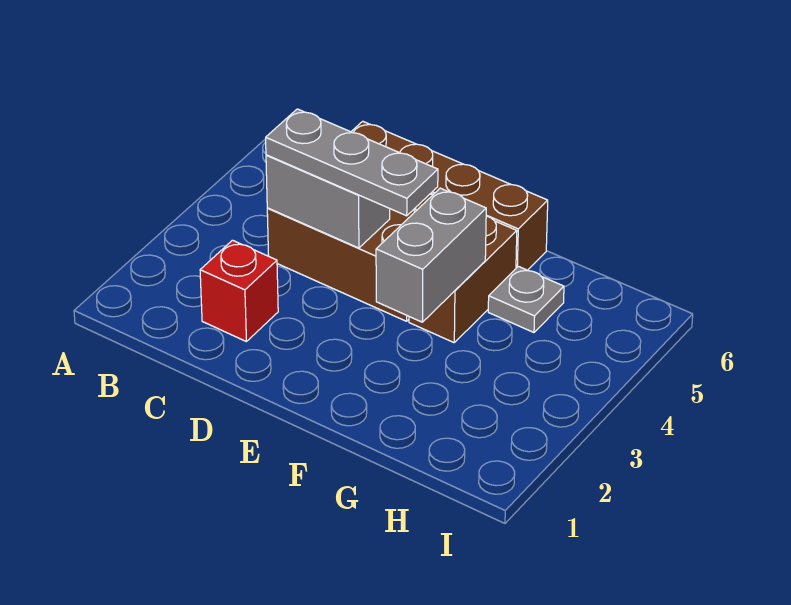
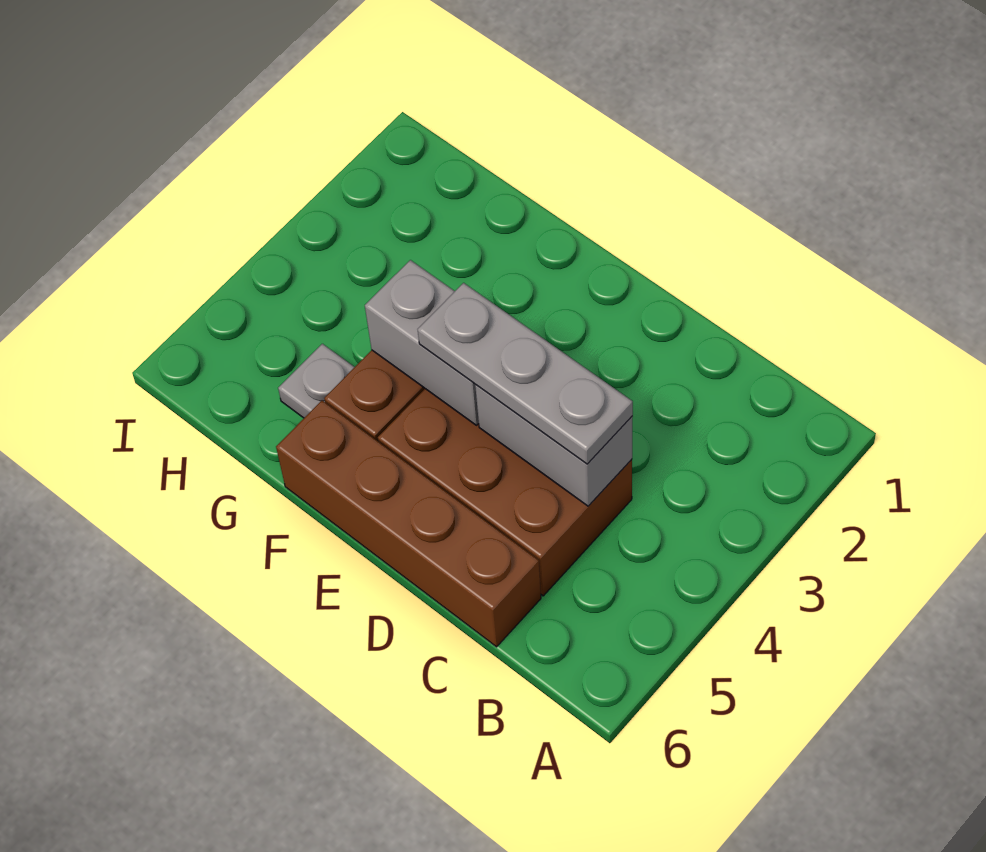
red brick C2 level 1 -> none
grey brick F3:F4 level 2 -> grey brick E4:F4 level 2

